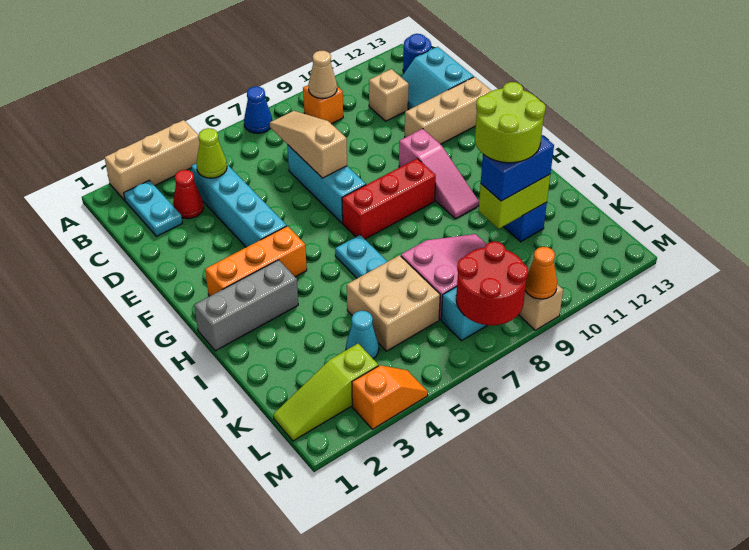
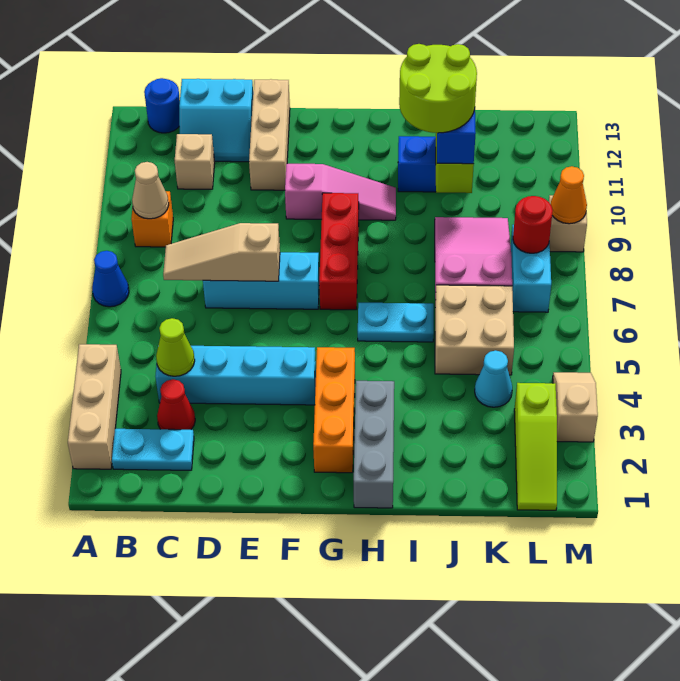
red round brick L7:M8 level 2 -> red round brick L8 level 2
orange slope M3:M4 level 1 top 3 -> tan slope M3:M4 level 1 top 3

